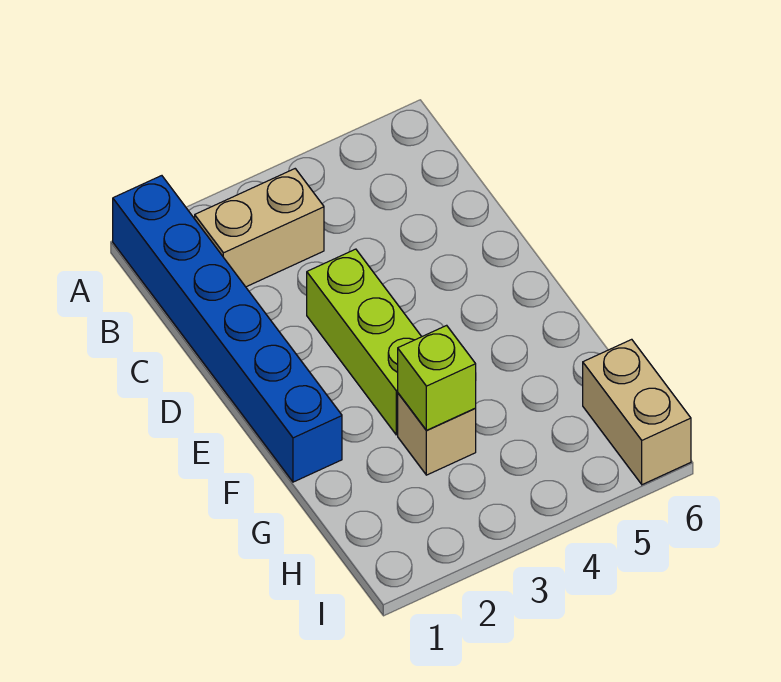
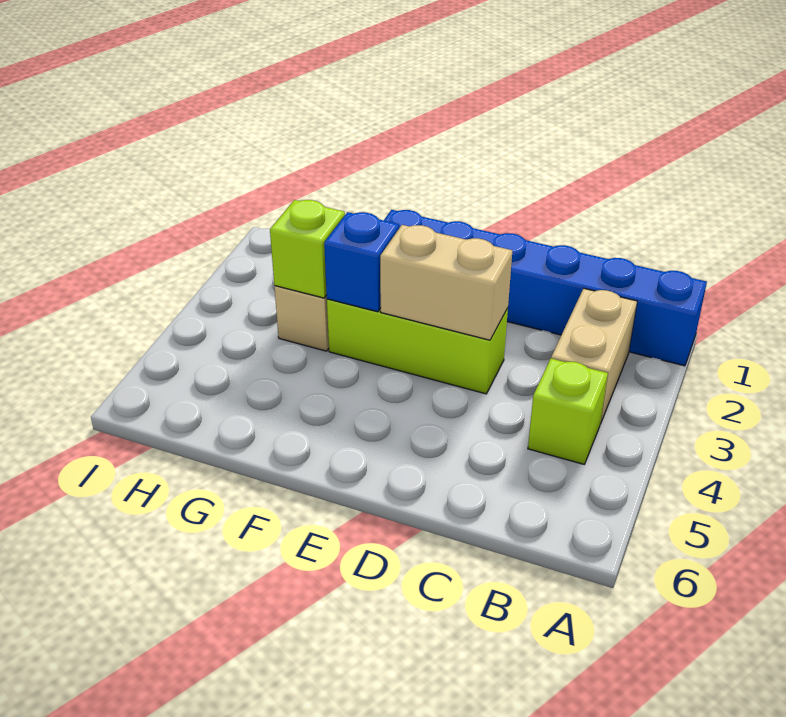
none -> lime brick B4 level 1
none -> blue brick F3 level 2
tan brick H6:I6 level 1 -> tan brick D3:E3 level 2

